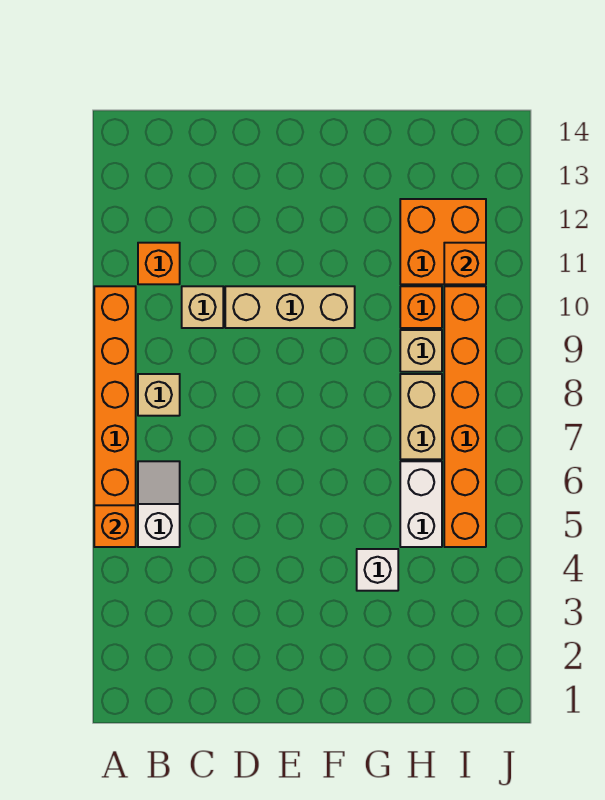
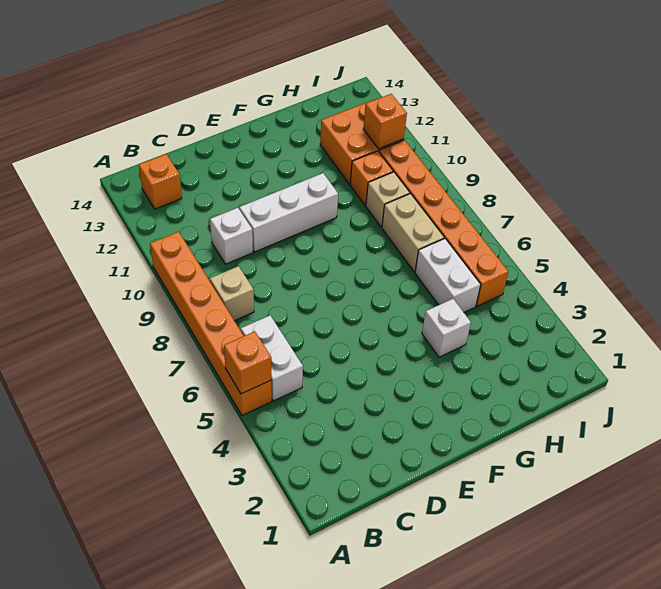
white slope B5:B6 level 1 top 5 -> white brick B5:B6 level 1
orange brick B11 level 1 -> orange brick B13 level 1
tan brick C10 level 1 -> white brick C10 level 1
tan brick D10:F10 level 1 -> white brick D10:F10 level 1

